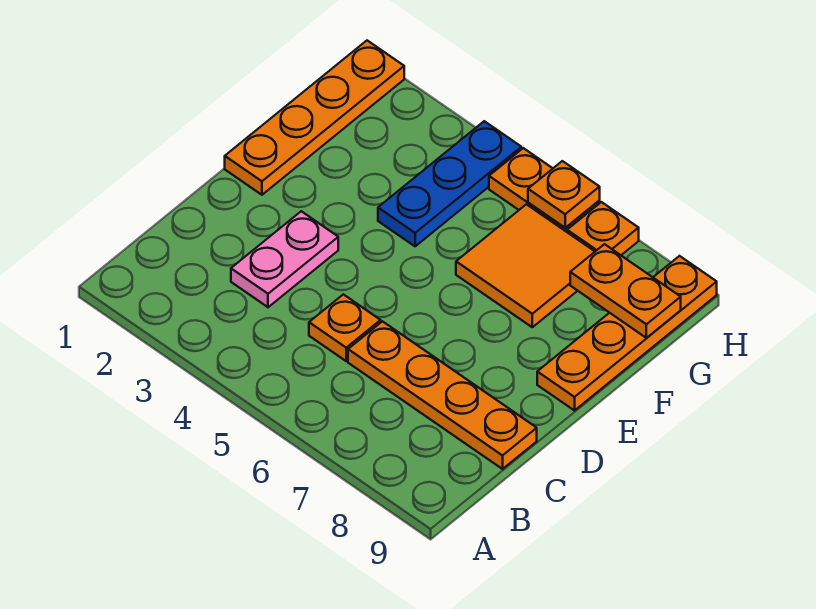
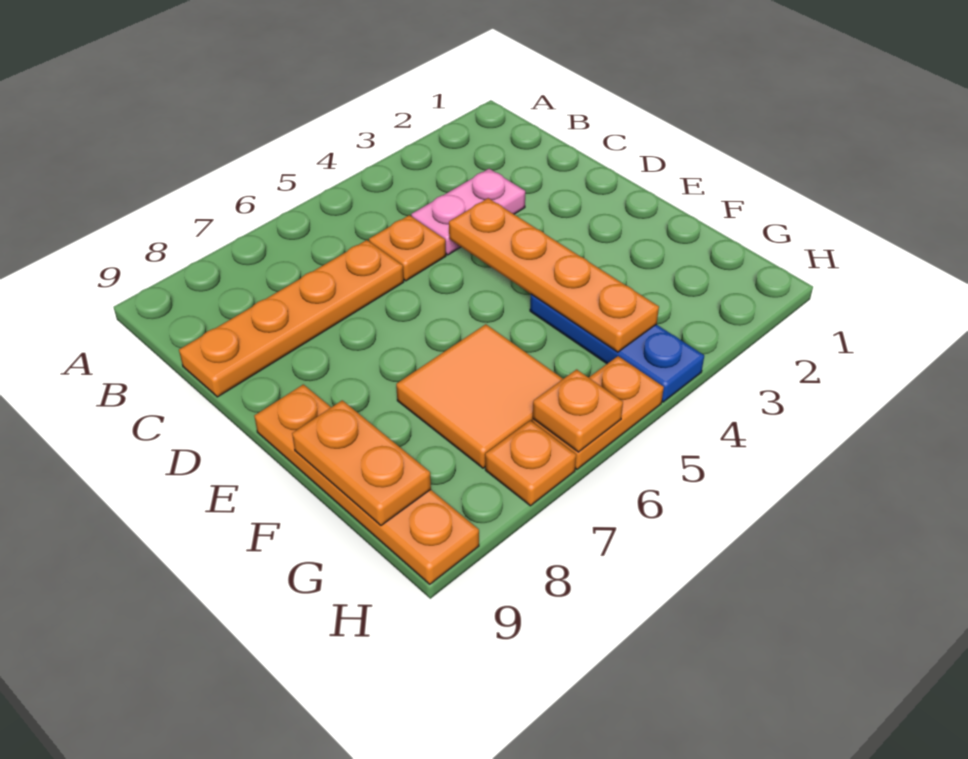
pink plate C3:D3 level 1 -> pink plate C3:C4 level 1
orange plate E1:H1 level 1 -> orange plate D4:G4 level 2
orange plate G8:G9 level 2 -> orange plate F9:G9 level 2

